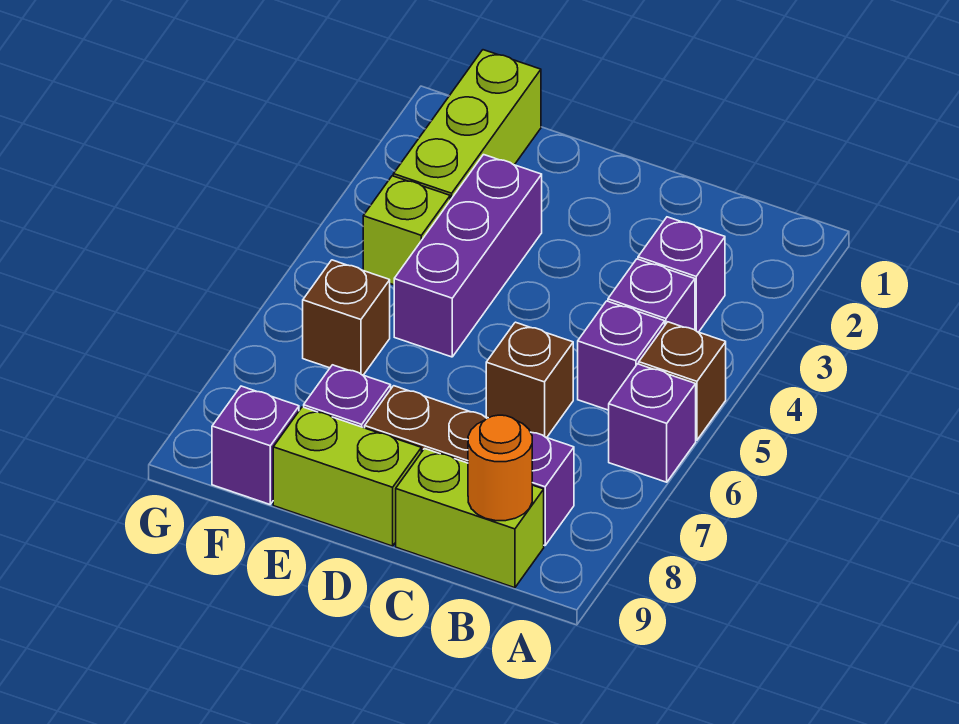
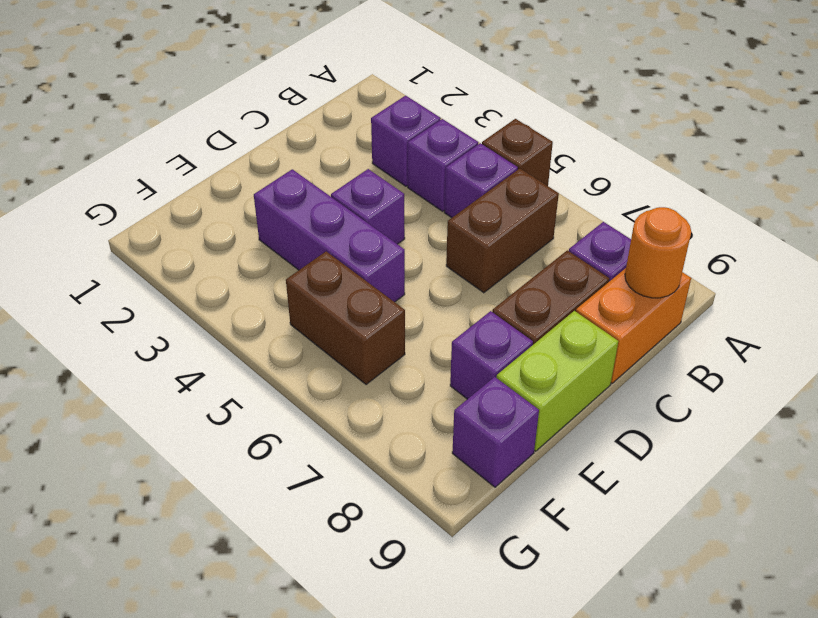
purple brick A6 level 1 -> purple brick D4 level 1
lime brick B9:C9 level 1 -> orange brick B9:C9 level 1
brown brick C6 level 1 -> brown brick B6:C6 level 1
lime brick F1:F3 level 1 -> none
lime brick F4 level 1 -> none
brown brick F6 level 1 -> brown brick F5:F6 level 1

